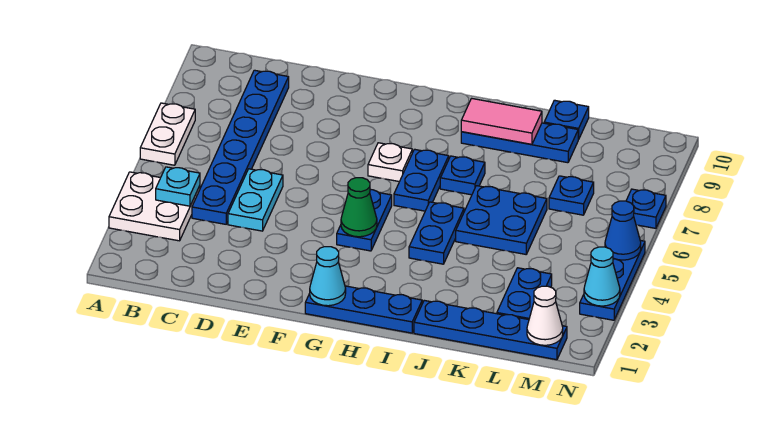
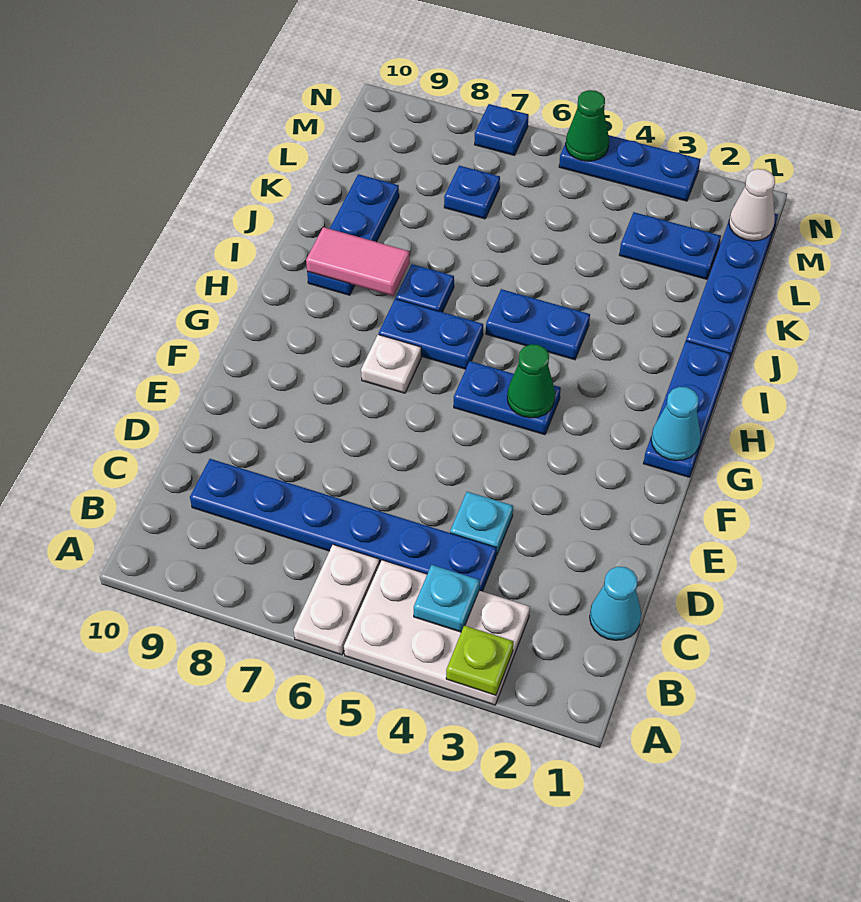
white plate A3:B4 level 1 -> white plate A3:B5 level 1
none -> lime plate A3 level 2
white plate A6:A7 level 1 -> white plate A6:B6 level 1
cyan plate D4:D5 level 1 -> cyan plate D4 level 1
pink tile I9:J9 level 2 -> pink tile I8:I9 level 2
blue plate J5:K6 level 1 -> none
blue plate K10 level 1 -> none
cyan cone N3 level 2 -> cyan cone C1 level 1
blue cone N5 level 2 -> green cone N5 level 2

